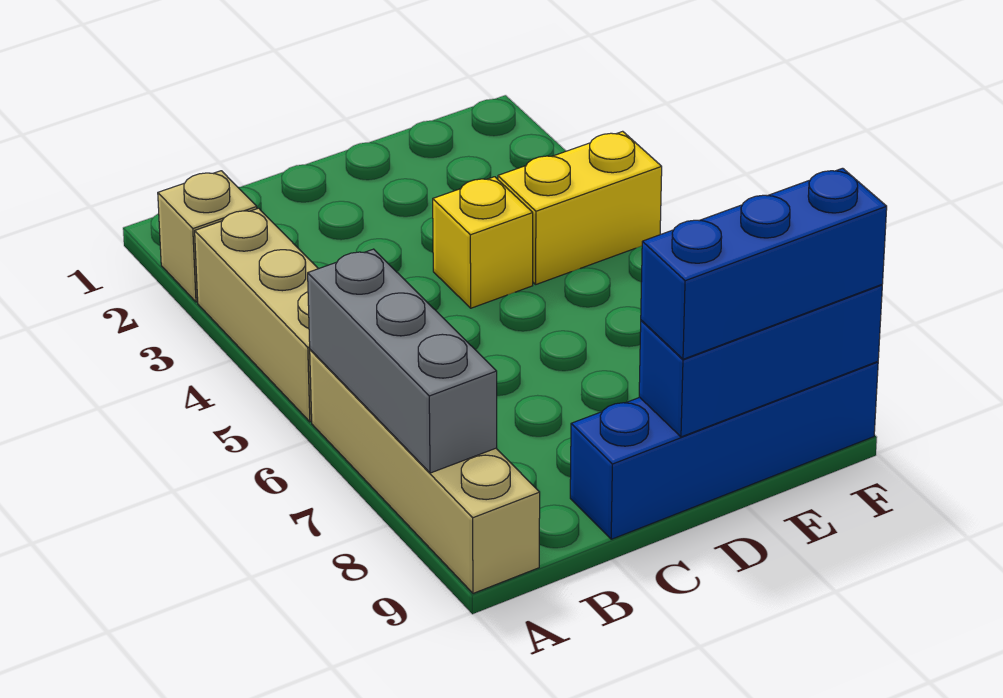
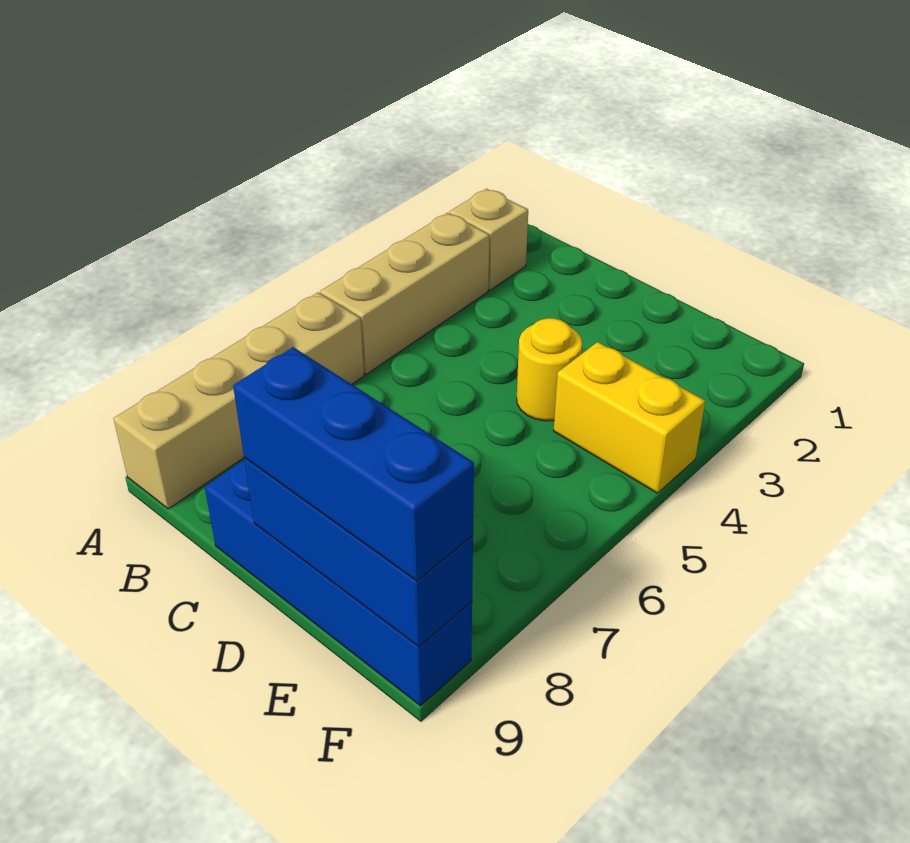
grey brick A6:A8 level 2 -> none
yellow brick D4 level 1 -> yellow round brick D4 level 1

